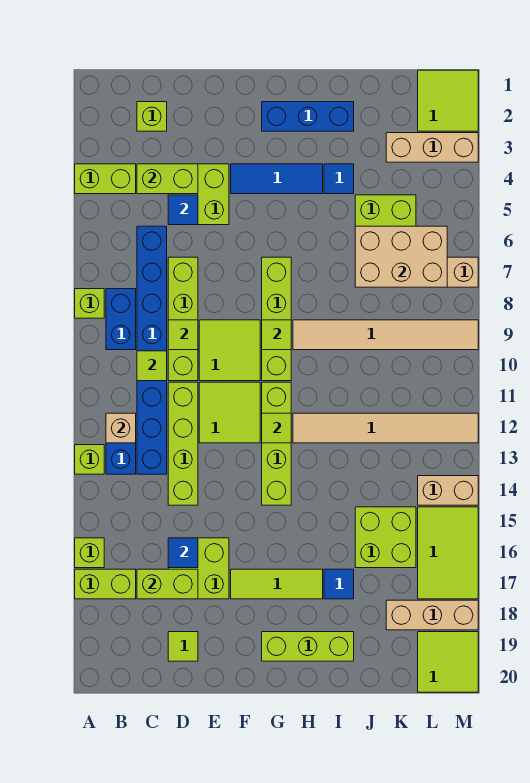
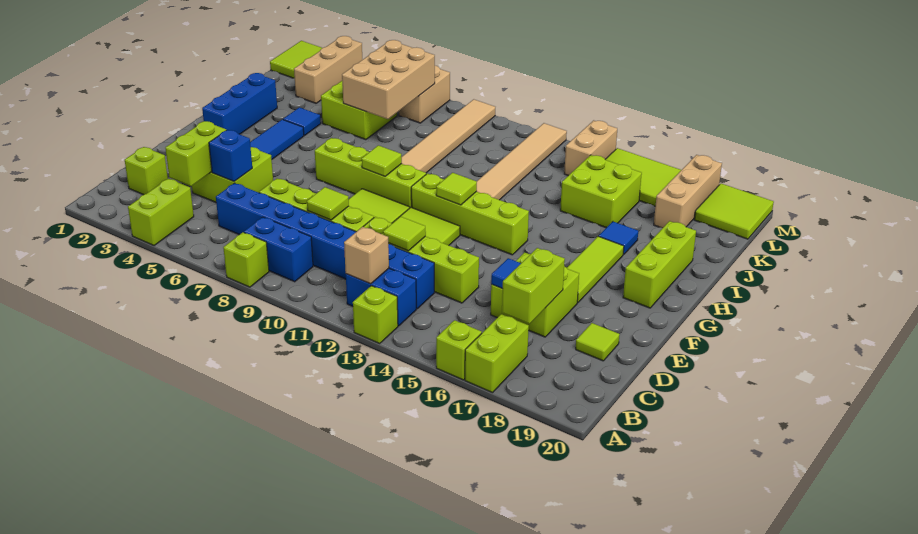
lime tile C10 level 2 -> lime tile D12 level 2
blue tile D5 level 2 -> blue brick D5 level 2

